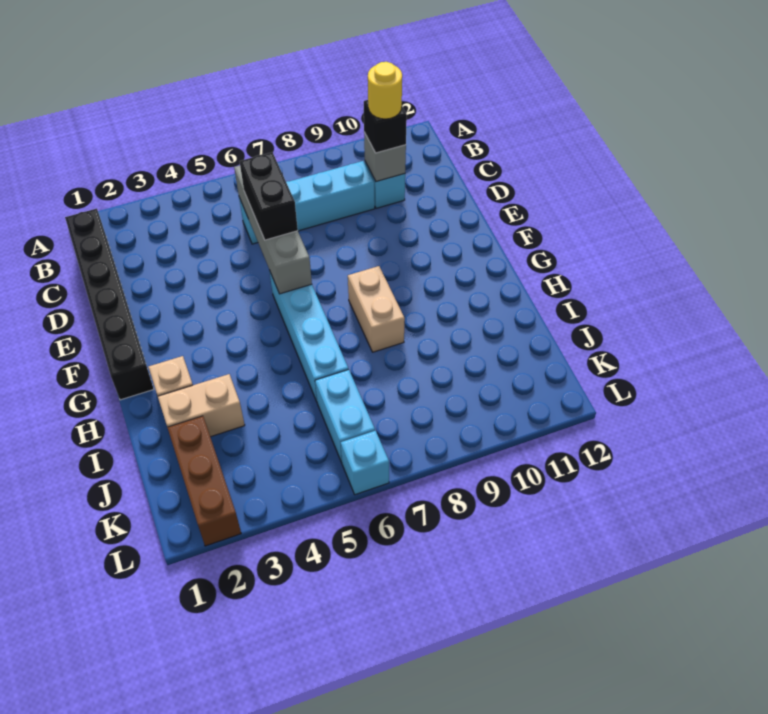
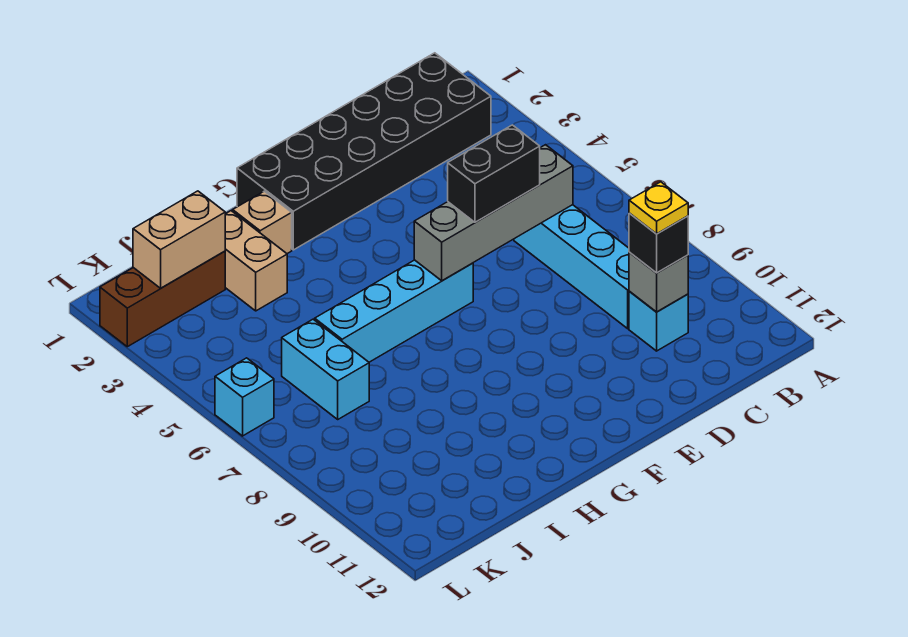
black brick B1:G1 level 1 -> black brick B1:G2 level 1
yellow round brick C10 level 4 -> yellow plate C10 level 4
tan brick G8:H8 level 1 -> tan brick J2:K2 level 2
cyan brick J6:K6 level 1 -> cyan brick J6:J7 level 1

